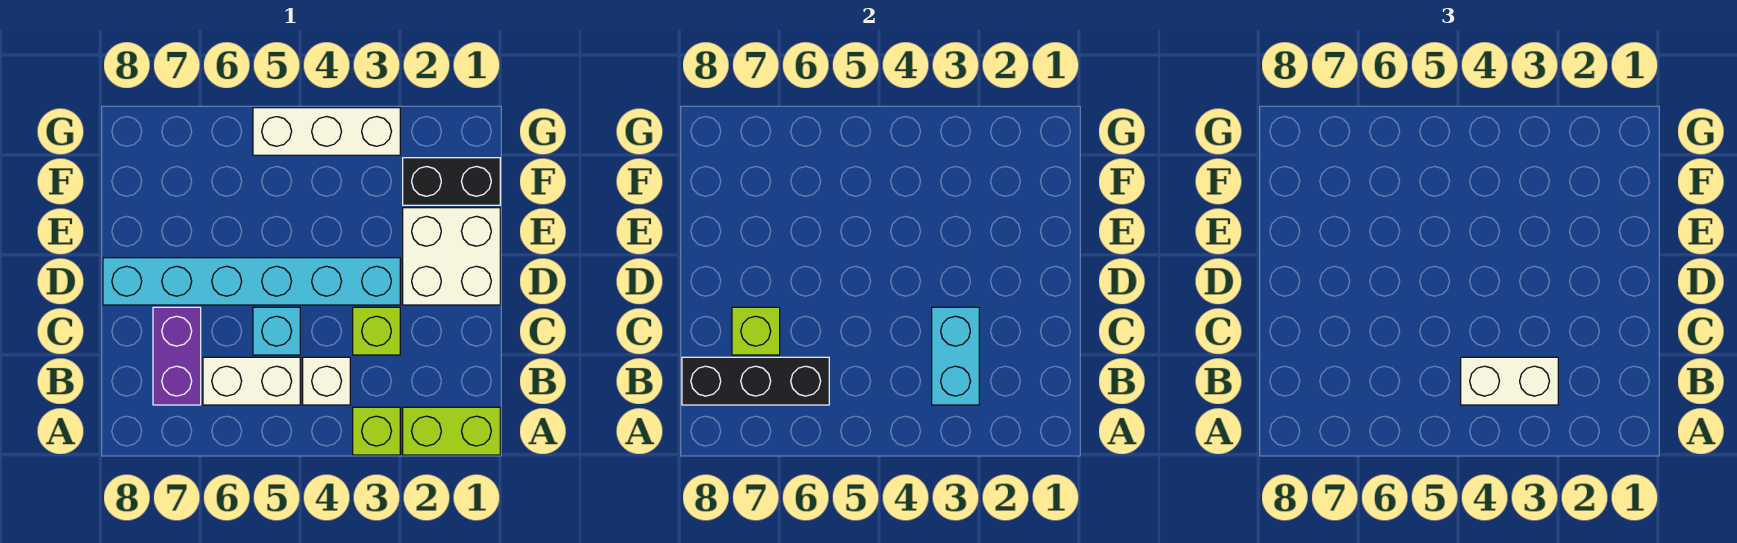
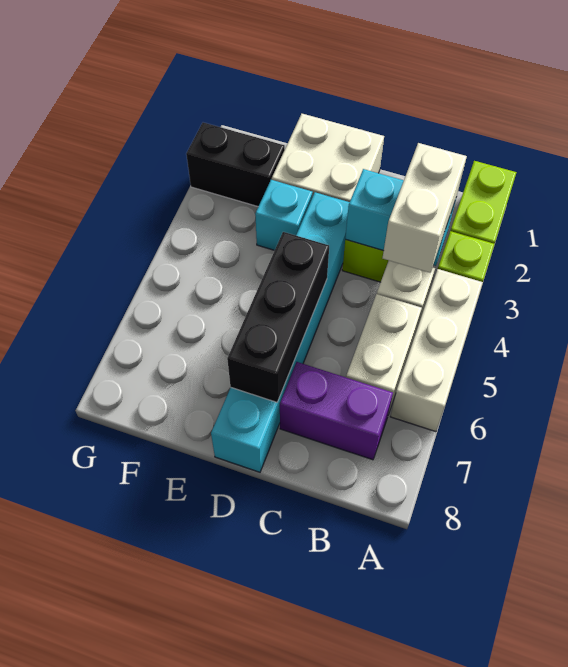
black brick B6:B8 level 2 -> black brick D5:D7 level 2
cyan brick C5 level 1 -> cyan brick E3 level 1
lime brick C7 level 2 -> none
black brick F1:F2 level 1 -> black brick F2:G2 level 1
white brick G3:G5 level 1 -> white brick A4:A6 level 1

